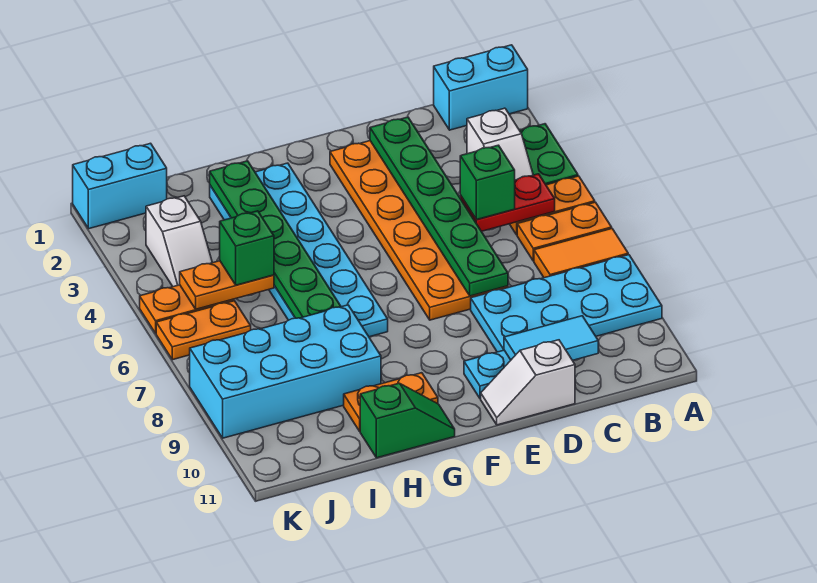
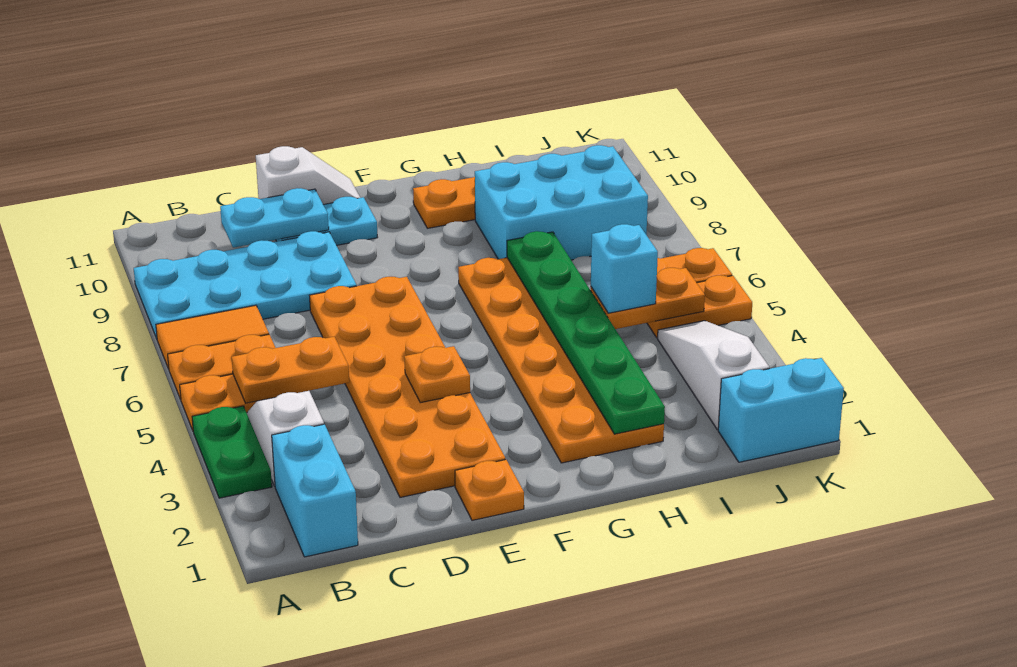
cyan brick A1:B1 level 1 -> cyan brick B1:B2 level 1
red plate B5:C5 level 2 -> orange plate B5:C5 level 2
green brick C5 level 3 -> none
cyan tile C10:D10 level 2 -> cyan plate C10:D10 level 2
green plate D2:D7 level 2 -> none
none -> orange plate E1 level 1
none -> orange plate E4 level 2
cyan plate G2:H7 level 1 -> orange plate G2:H7 level 1
green slope G11:H11 level 1 top H -> none
cyan brick H8:K9 level 1 -> cyan brick H8:J9 level 1
green brick I5 level 3 -> cyan brick I5 level 3
white slope J3:J4 level 1 top 3 -> white slope J2:J4 level 1 top 2

